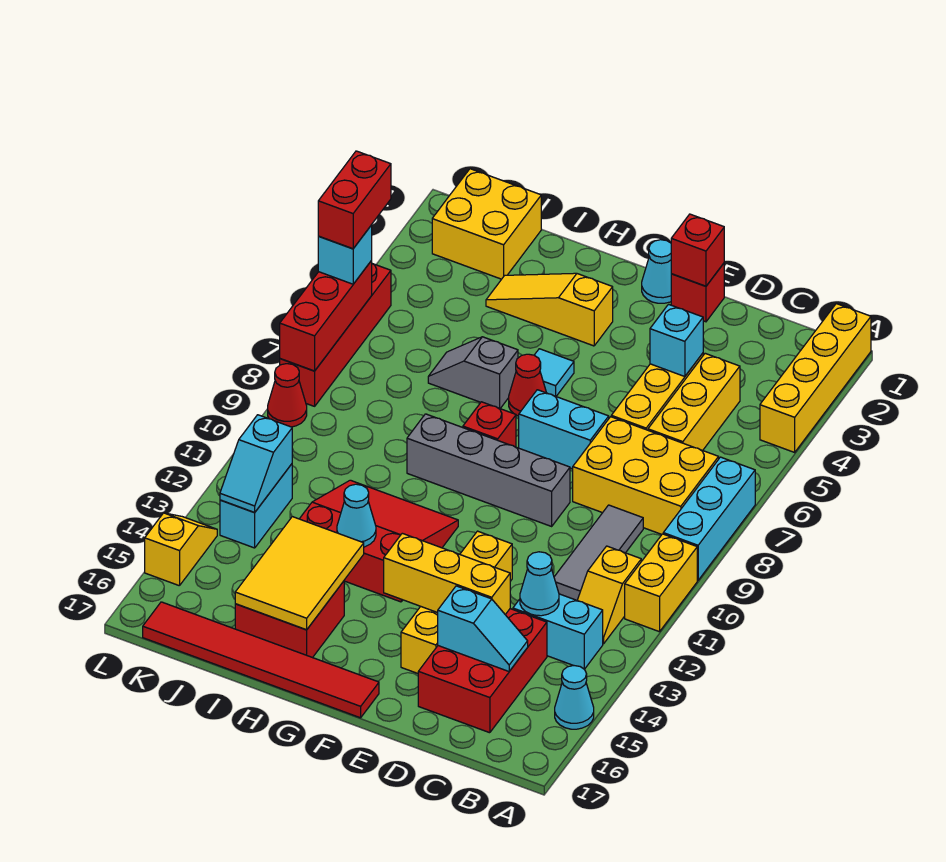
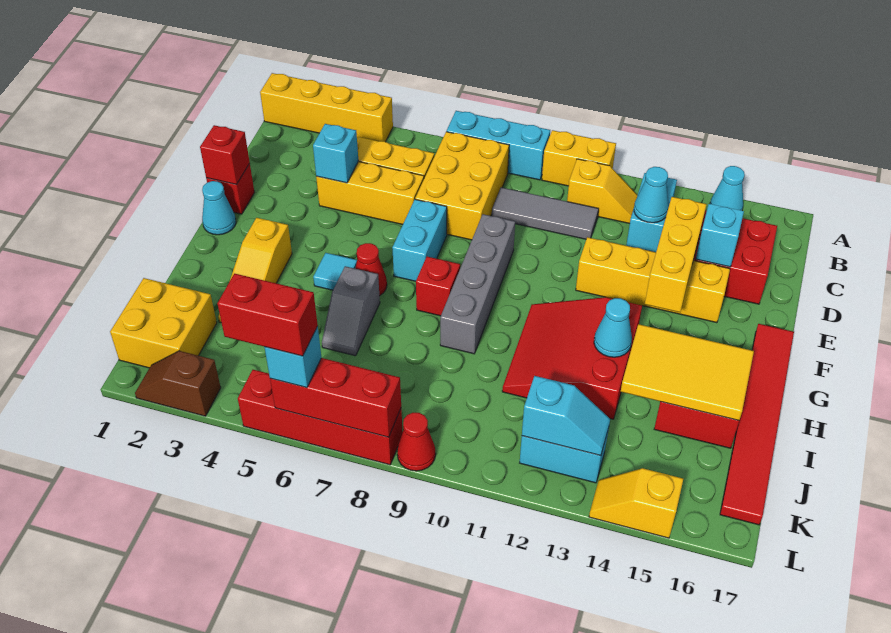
none -> brown slope L2:L3 level 1 top 3

